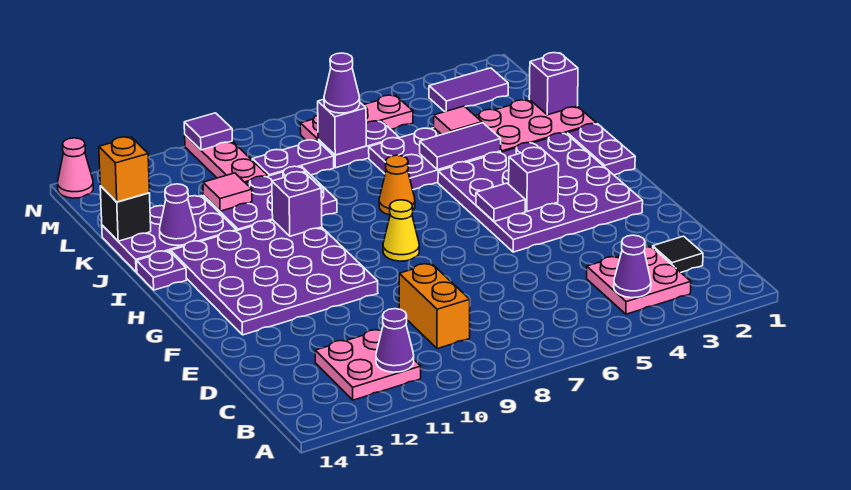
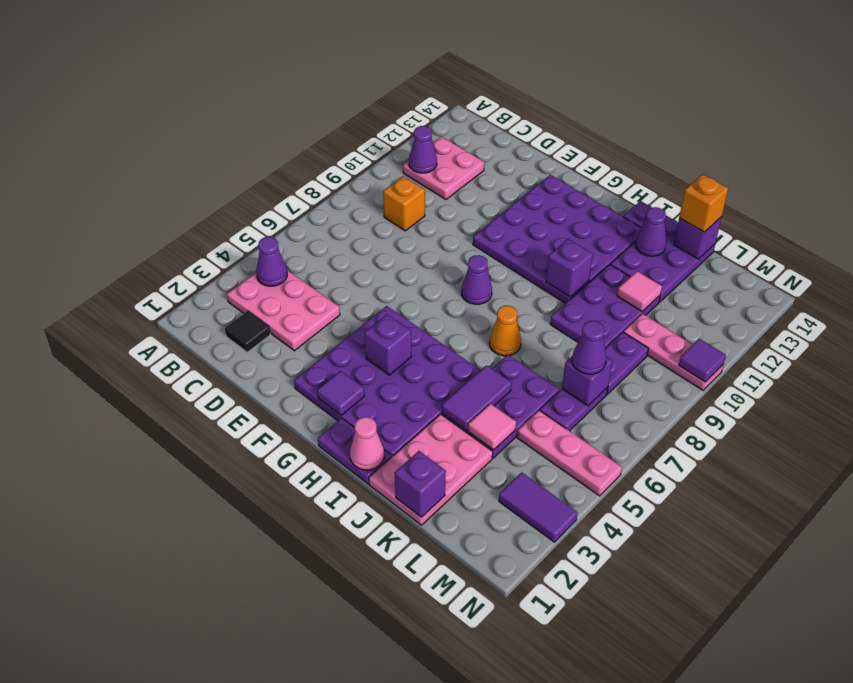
pink plate B3:C4 level 1 -> pink plate B3:D4 level 1
orange brick C9:D9 level 1 -> orange brick C9 level 1
purple tile G5 level 2 -> purple tile G2 level 2
yellow cone G8 level 1 -> purple cone G8 level 1
black brick K14 level 2 -> purple brick K14 level 2
purple tile M2:M3 level 1 -> purple tile M3:N3 level 1
pink plate M5:M7 level 1 -> pink plate L5:N5 level 1
pink cone N14 level 1 -> pink cone I1 level 2

